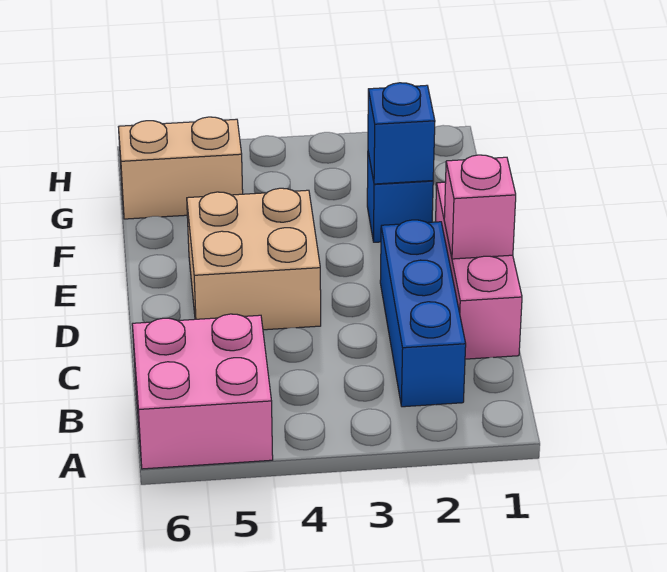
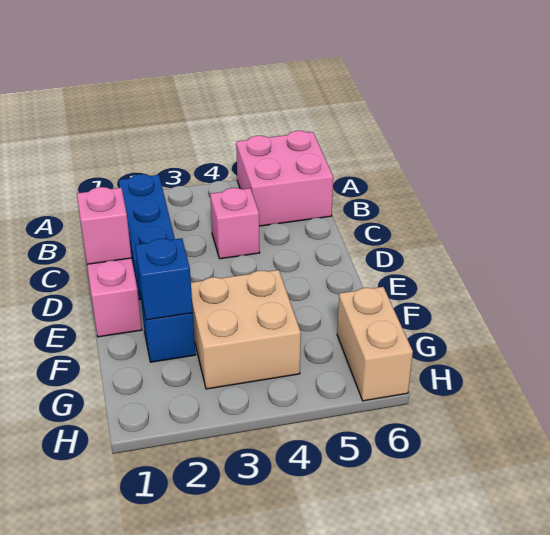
none -> pink brick C4 level 1
tan brick D4:E5 level 1 -> tan brick F3:G4 level 1
tan brick G5:G6 level 1 -> tan brick G6:H6 level 1

